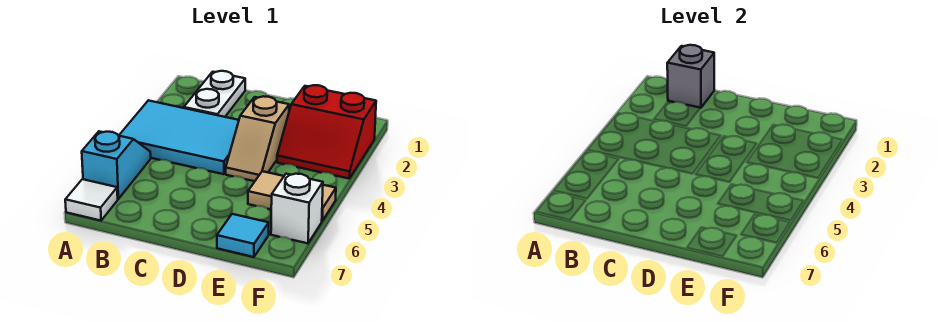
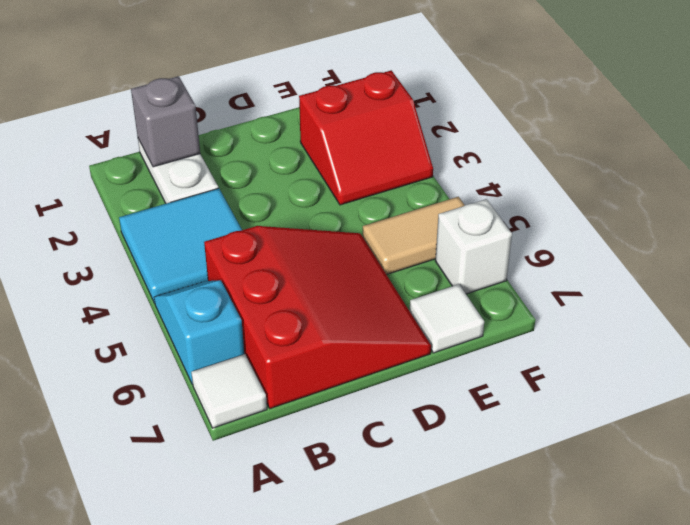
cyan tile A3:C4 level 1 -> cyan tile A3:B4 level 1
none -> red slope B5:D7 level 1 top B
tan slope D3:D4 level 1 top 3 -> none
cyan tile E7 level 1 -> white tile E7 level 1

